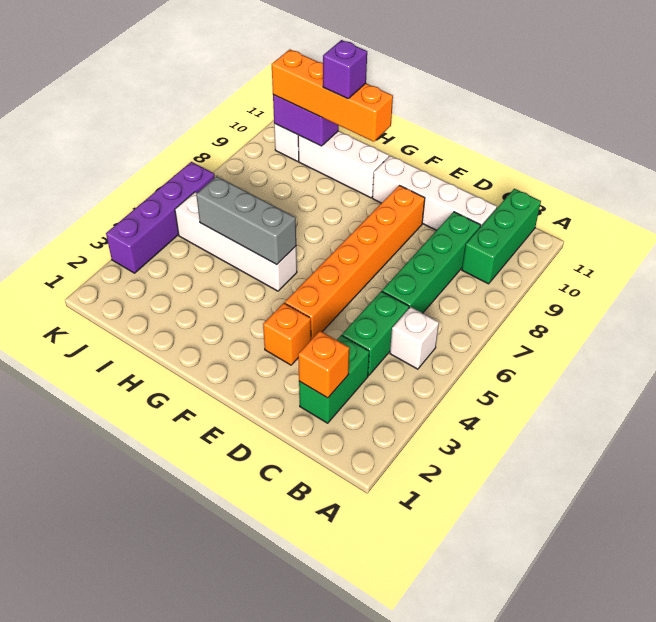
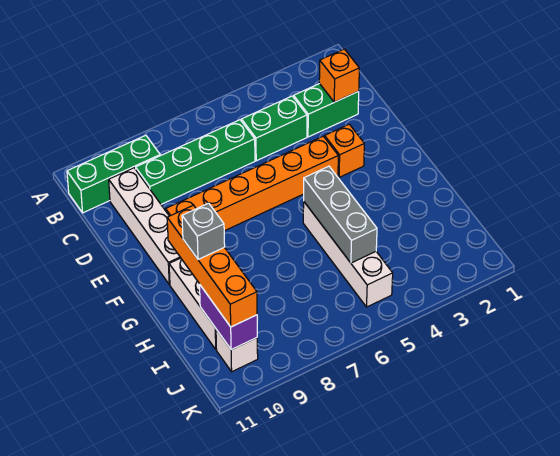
white brick B5 level 1 -> none
purple brick H10 level 4 -> grey brick H10 level 4
purple brick K3:K6 level 1 -> none

